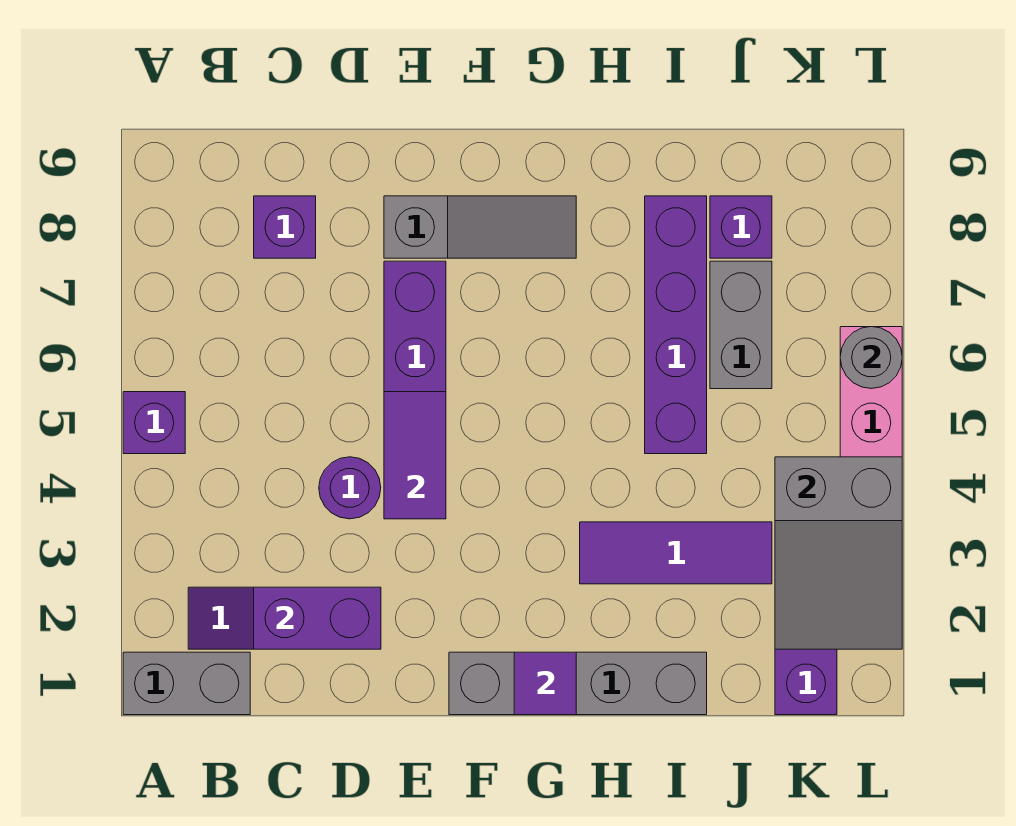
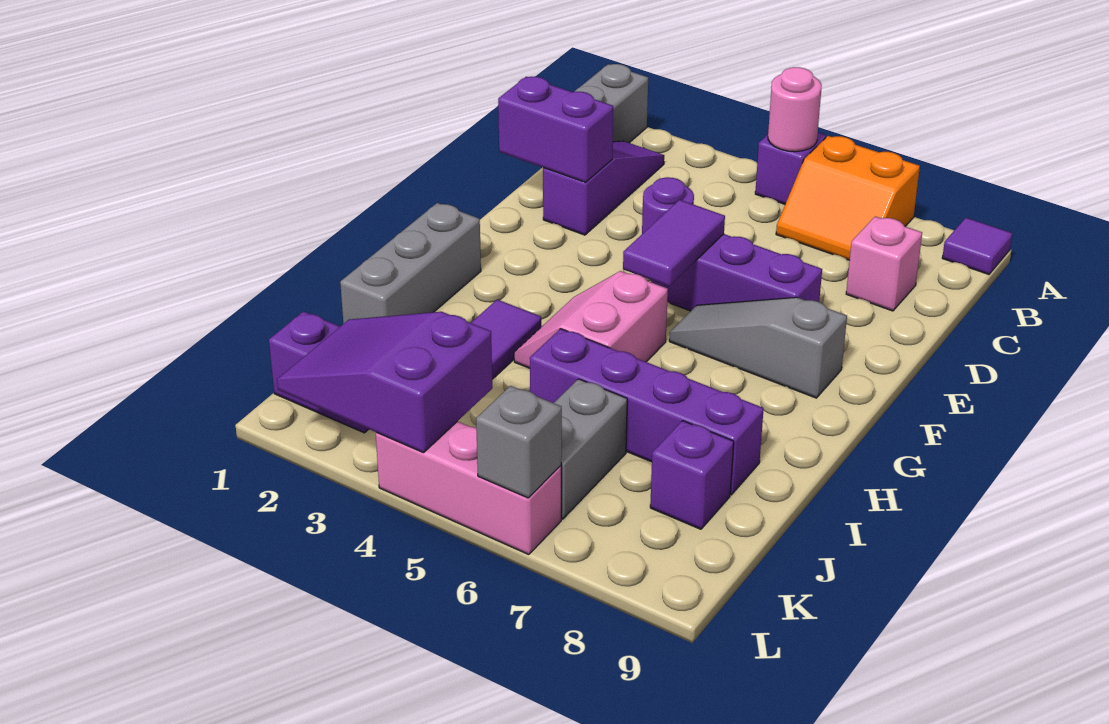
none -> pink round brick A5 level 2
none -> orange slope A6:B7 level 1 top A
purple brick C2:D2 level 2 -> purple brick D1:D2 level 2
purple brick C8 level 1 -> pink brick C8 level 1
purple tile E4:E5 level 2 -> purple tile E5:F5 level 2
grey slope E8:G8 level 1 top E -> grey slope F6:F8 level 1 top 8
grey brick F1:I1 level 1 -> grey brick G1:I1 level 1
purple tile G1 level 2 -> purple tile A9 level 1
none -> pink slope G4:H5 level 1 top 5
grey brick J6:J7 level 1 -> grey brick J6:K6 level 1
grey slope K2:L4 level 2 top 4 -> purple slope K2:L4 level 2 top 4
grey round brick L6 level 2 -> grey brick L6 level 2

